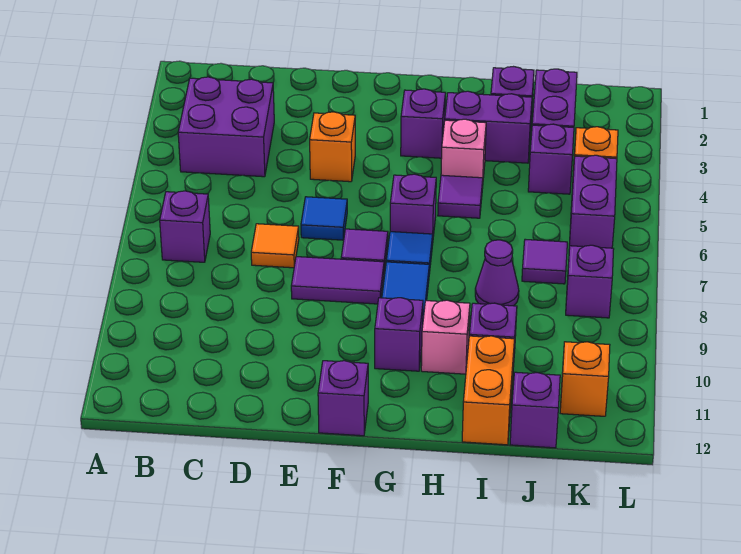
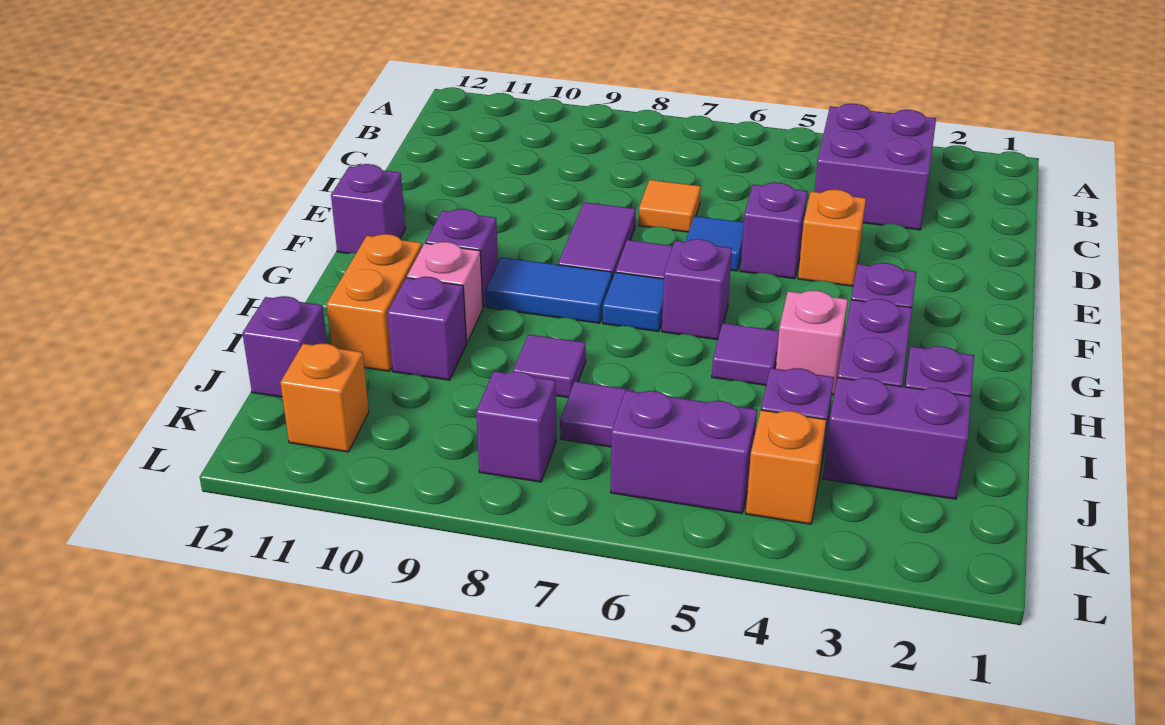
purple brick B7 level 1 -> purple brick E5 level 1
purple cone I8 level 1 -> purple tile I8 level 1
orange brick I11:I12 level 1 -> orange brick H11:I11 level 1

